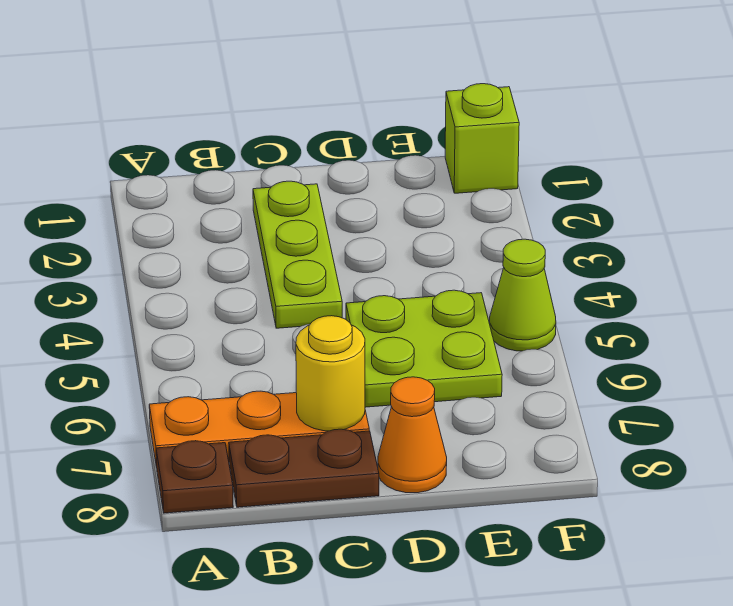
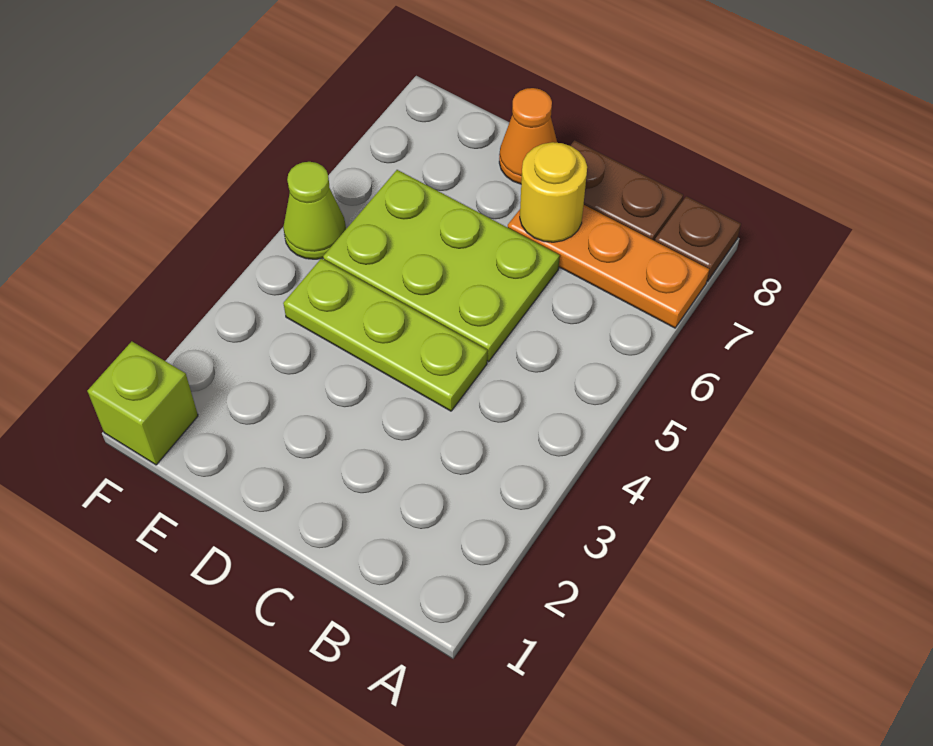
lime plate C2:C4 level 1 -> lime plate C4:E4 level 1
lime plate D5:E6 level 1 -> lime plate C5:E6 level 1

